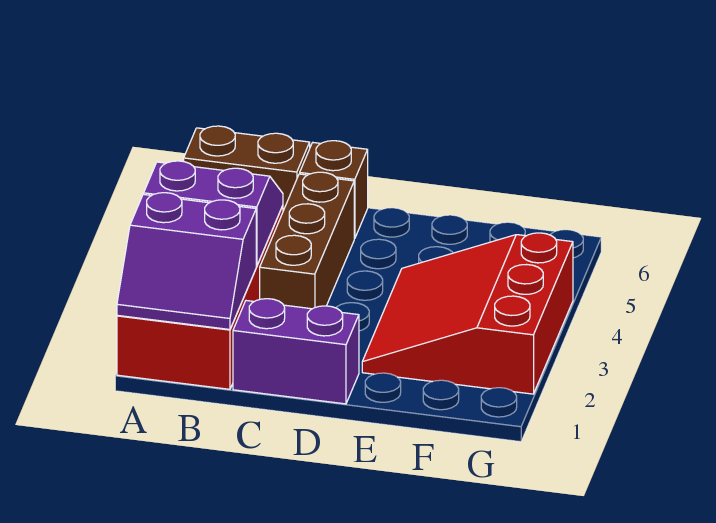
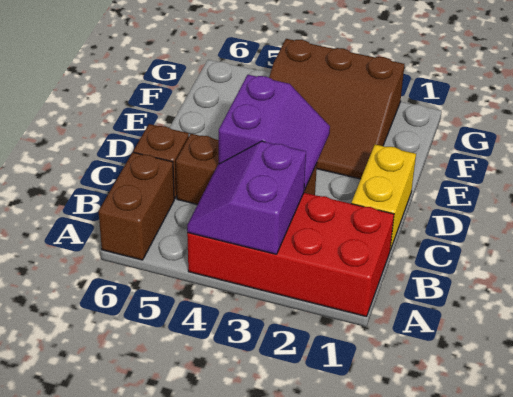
purple slope A1:B2 level 2 top 2 -> purple slope C3:D4 level 2 top 4
purple brick C1:D1 level 1 -> yellow brick C1:D1 level 1
red slope E2:G4 level 1 top G -> brown slope E2:G4 level 1 top G

